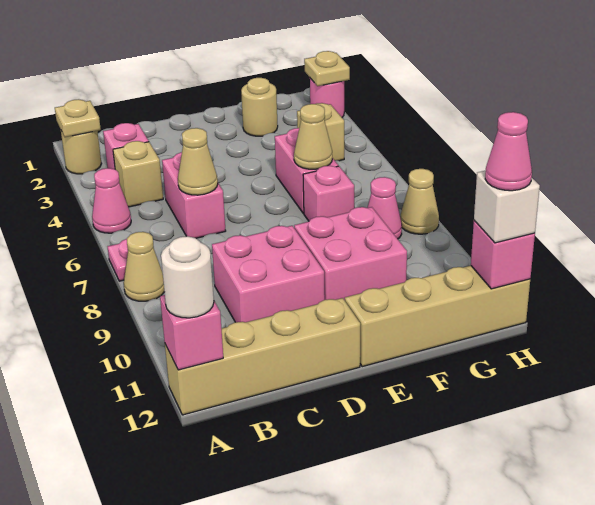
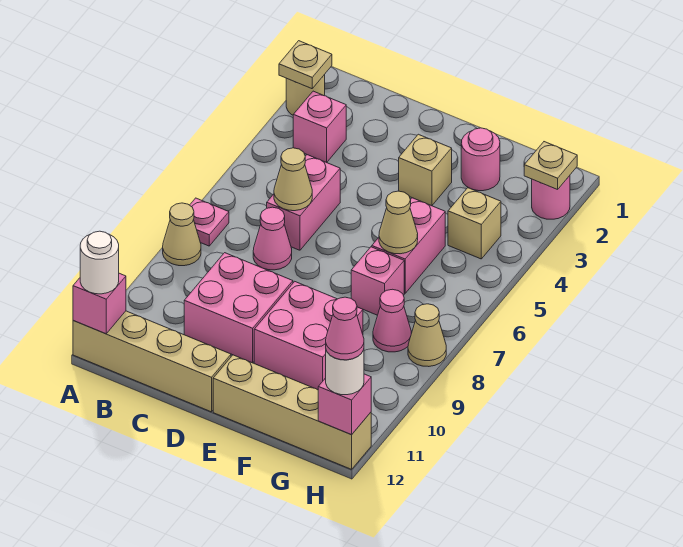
pink cone A5 level 1 -> pink cone C7 level 1
tan brick B4 level 1 -> tan brick E3 level 1
tan round brick F2 level 1 -> pink round brick F2 level 1
white brick H12 level 3 -> white round brick H12 level 3

